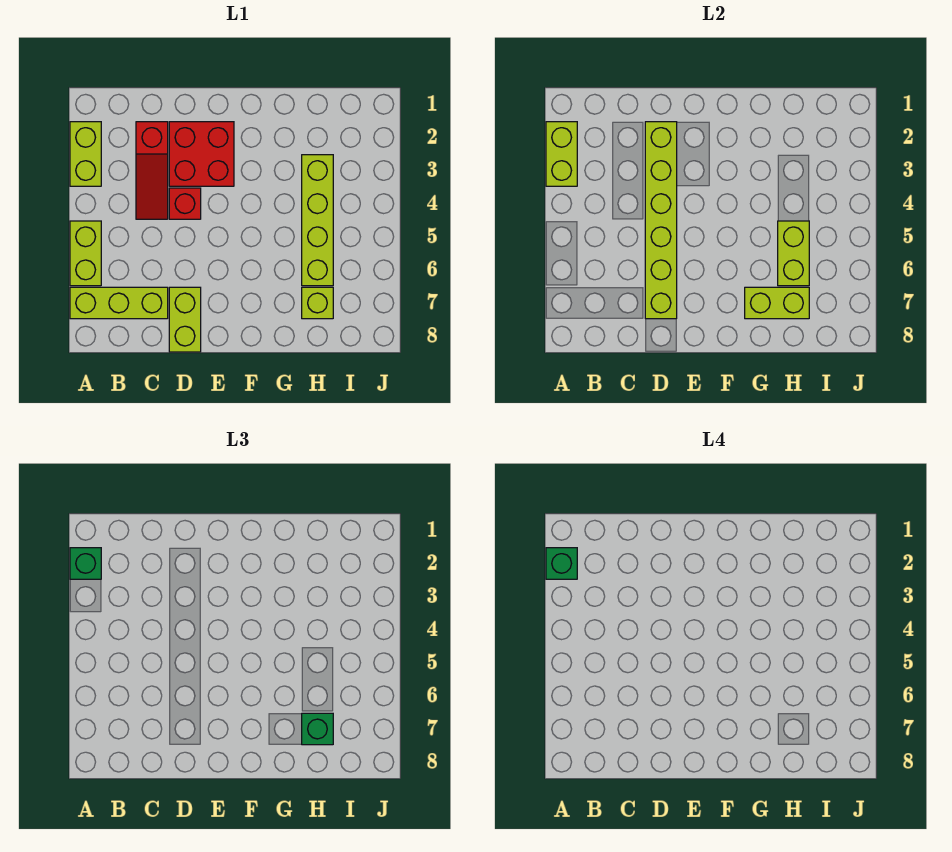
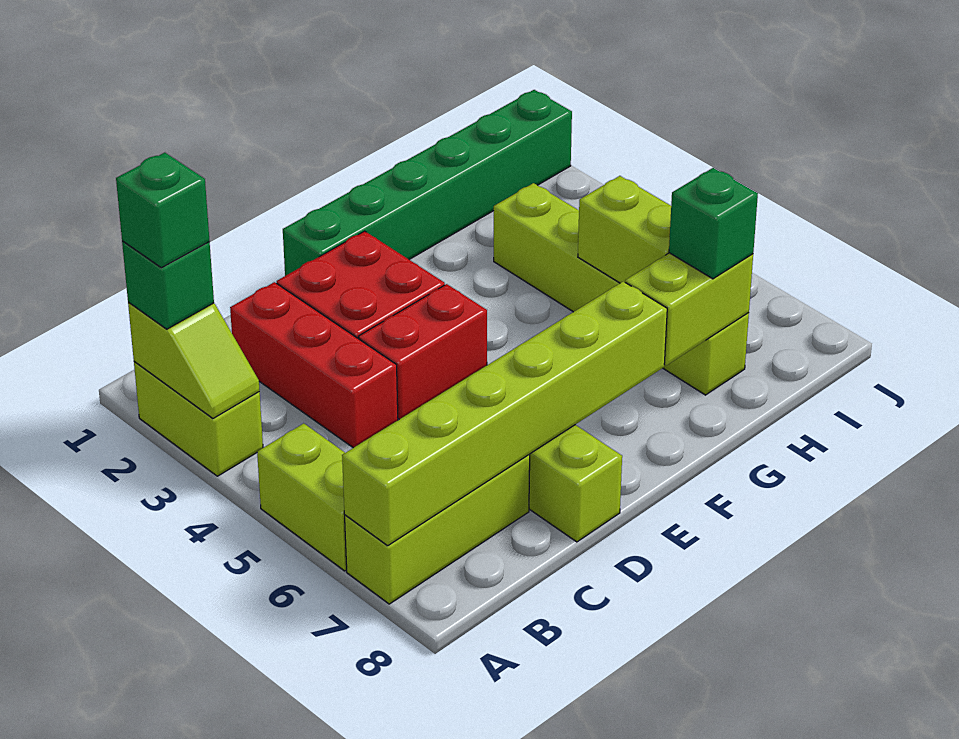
lime brick A2:A3 level 2 -> lime slope A2:A3 level 2 top 2
red slope C2:C4 level 1 top 2 -> red brick C2:C4 level 1
lime brick D2:D7 level 2 -> lime brick A7:F7 level 2
red brick D4 level 1 -> red brick D4:E4 level 1
none -> green brick E1:J1 level 1

